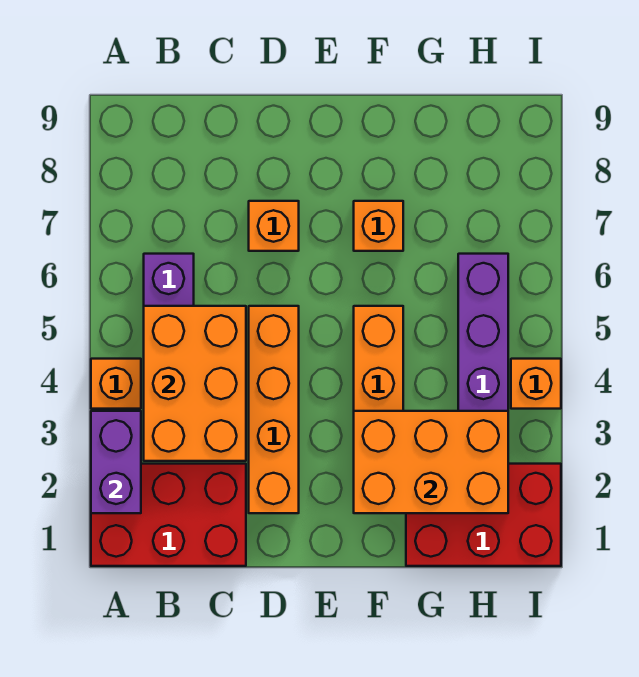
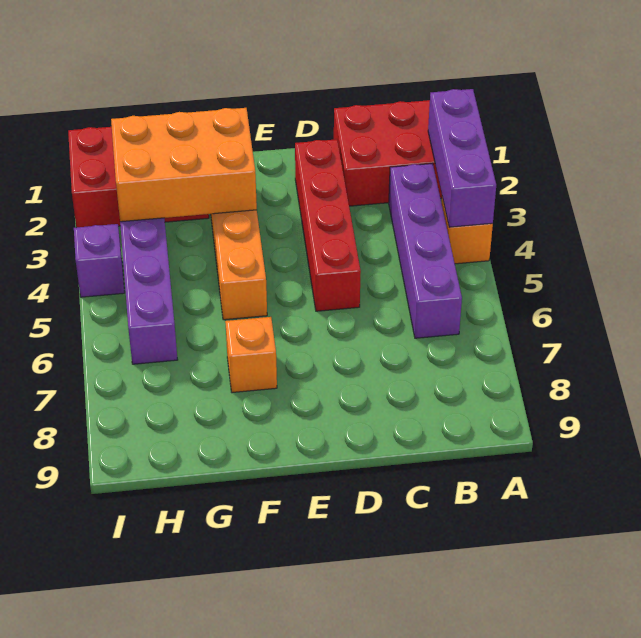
purple brick A2:A3 level 2 -> purple brick A2:A4 level 2
orange brick B3:C5 level 2 -> none
orange brick D2:D5 level 1 -> red brick D2:D5 level 1
orange brick D7 level 1 -> none
orange brick I4 level 1 -> purple brick I4 level 1

